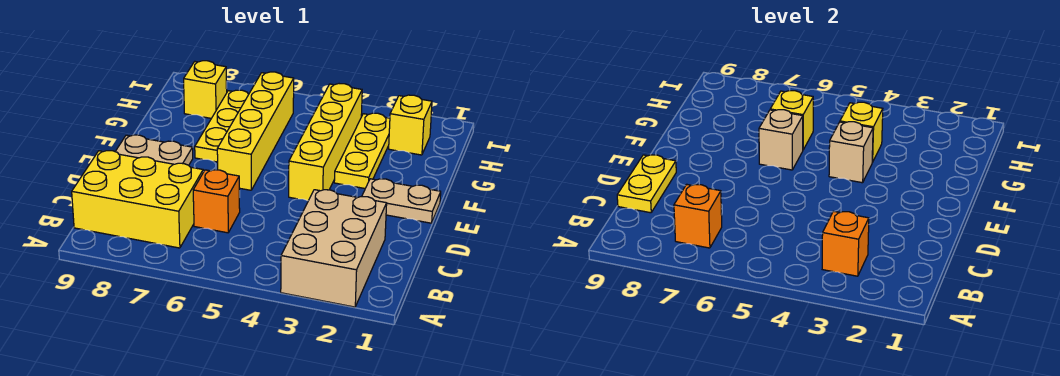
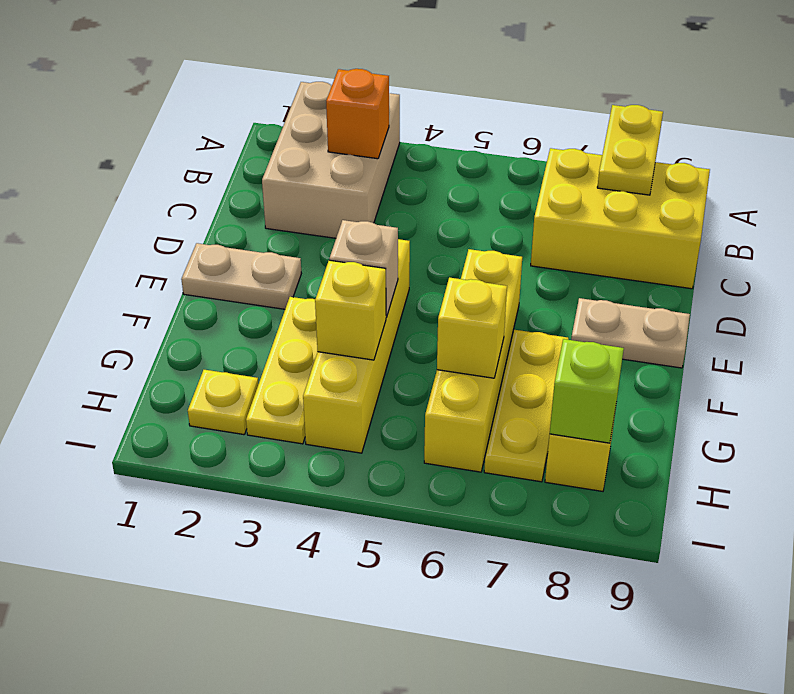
orange brick B7 level 2 -> none
orange brick C6 level 1 -> none
yellow plate C9:D9 level 2 -> yellow plate A8:B8 level 2
tan brick F6 level 2 -> none
yellow brick H2 level 1 -> yellow plate H2 level 1
none -> lime brick H8 level 2

